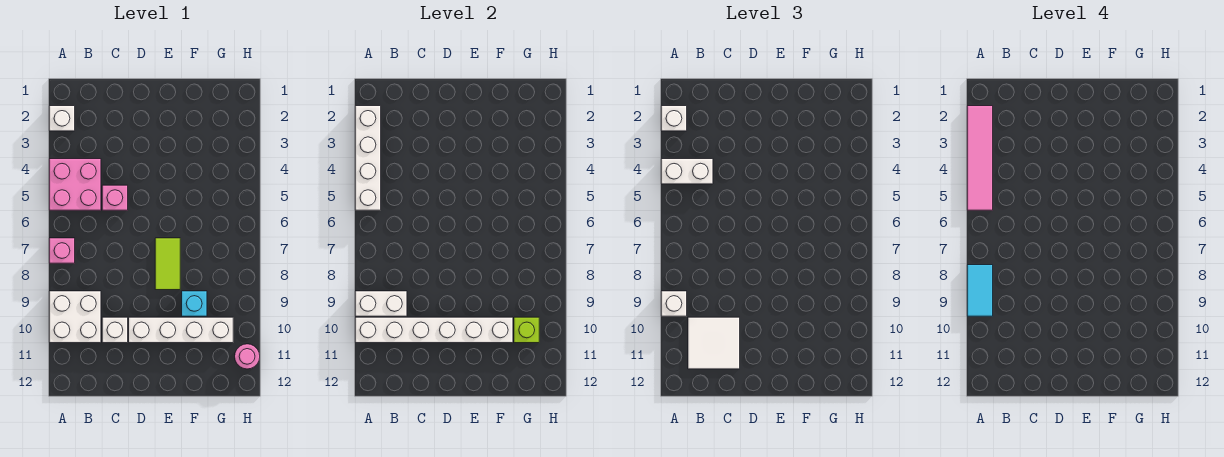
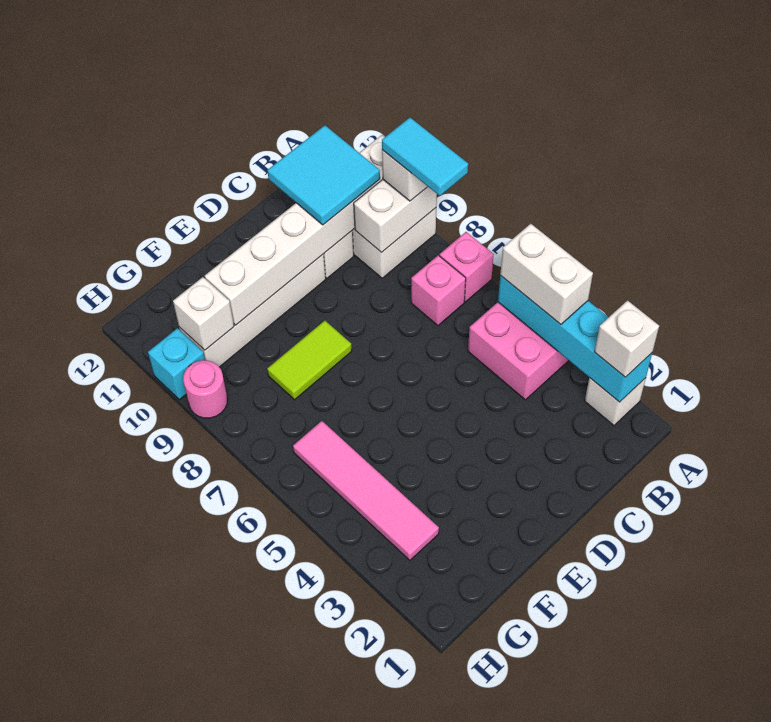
white brick A2:A5 level 2 -> cyan brick A2:A5 level 2
pink tile A2:A5 level 4 -> pink tile G3:G6 level 1
white brick A4:B4 level 3 -> white brick A4:A5 level 3
white tile B10:C11 level 3 -> cyan tile B10:C11 level 3
pink brick C5 level 1 -> pink brick B7 level 1
lime tile E7:E8 level 1 -> lime tile E8:F8 level 1
cyan brick F9 level 1 -> cyan brick H10 level 1
lime brick G10 level 2 -> white brick G10 level 2
pink round brick H11 level 1 -> pink round brick H9 level 1

